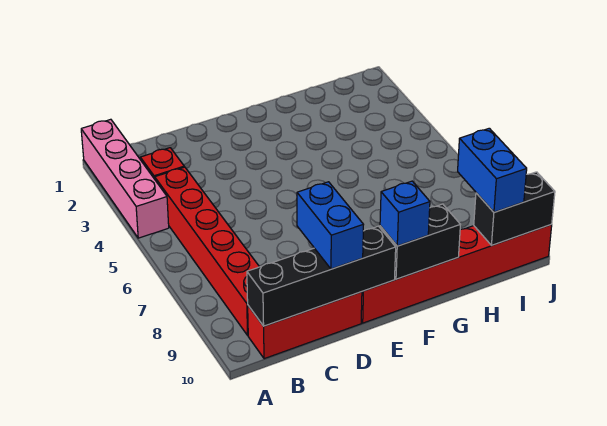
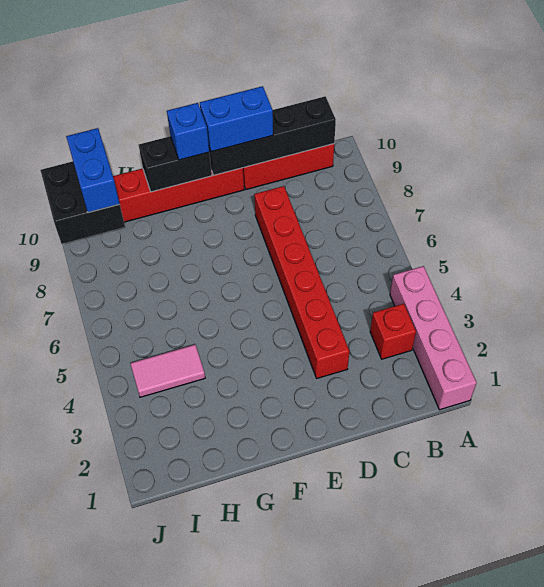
red brick B4:B9 level 1 -> red brick D3:D8 level 1
blue brick D9:D10 level 3 -> blue brick D10:E10 level 3
none -> pink tile H4:I4 level 1
black brick I10:J10 level 2 -> black brick I9:J10 level 2

